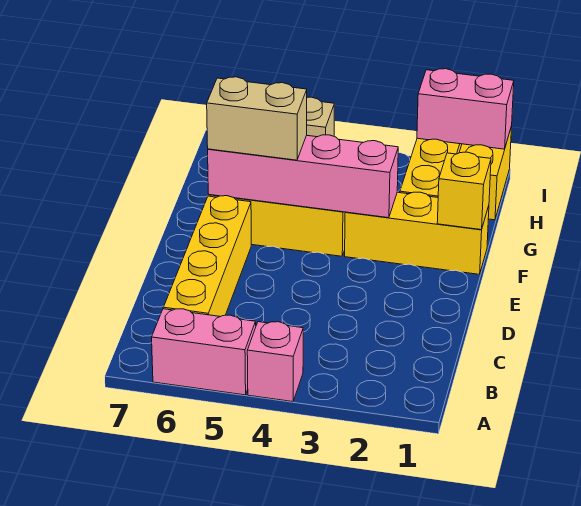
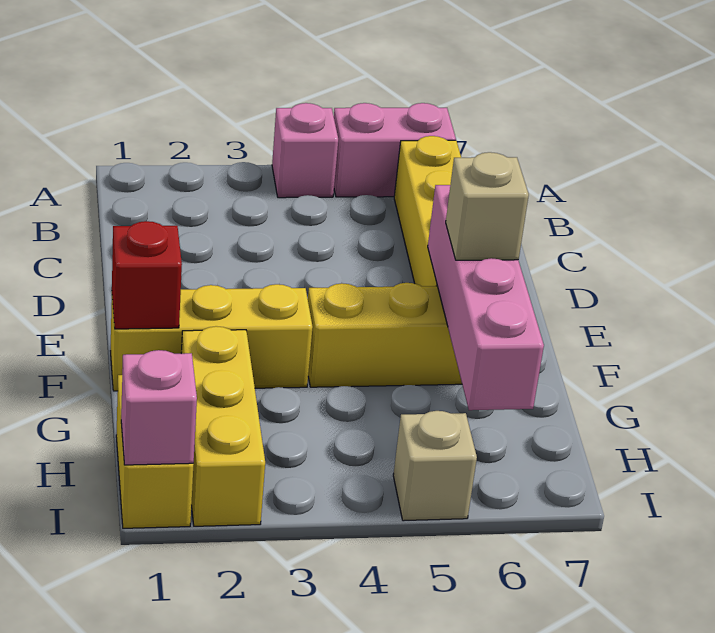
yellow brick F1 level 2 -> red brick F1 level 2
pink brick F3:F6 level 2 -> pink brick E6:H6 level 2
tan brick F5:F6 level 3 -> tan brick F6 level 3
pink brick I1:I2 level 2 -> pink brick I1 level 2

